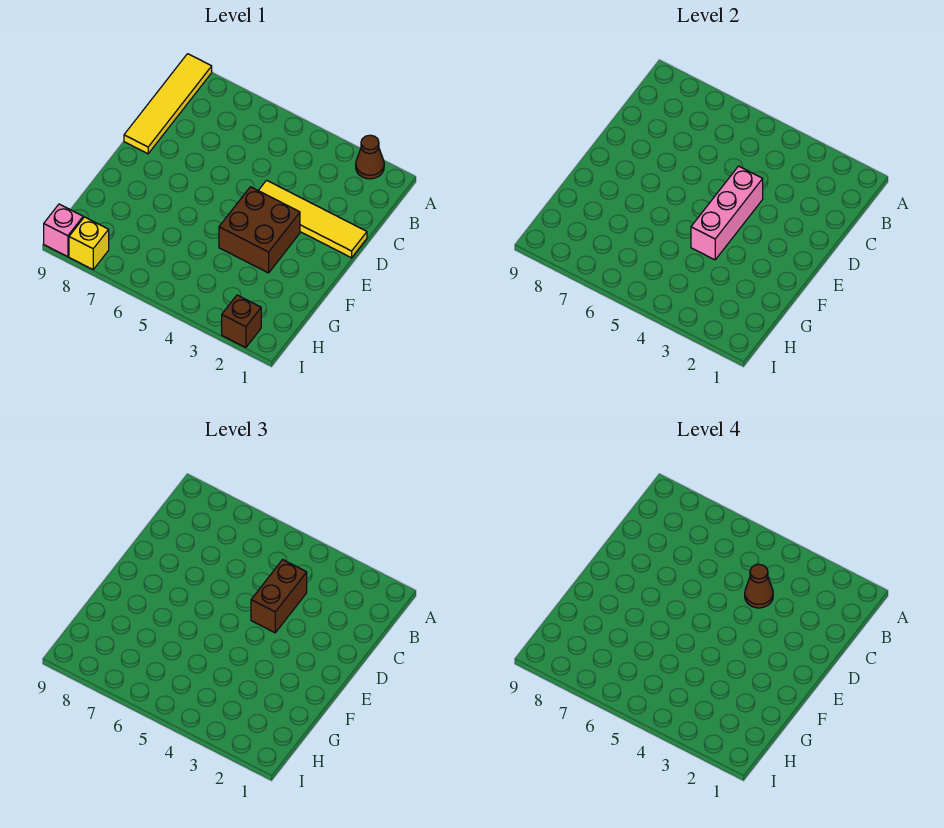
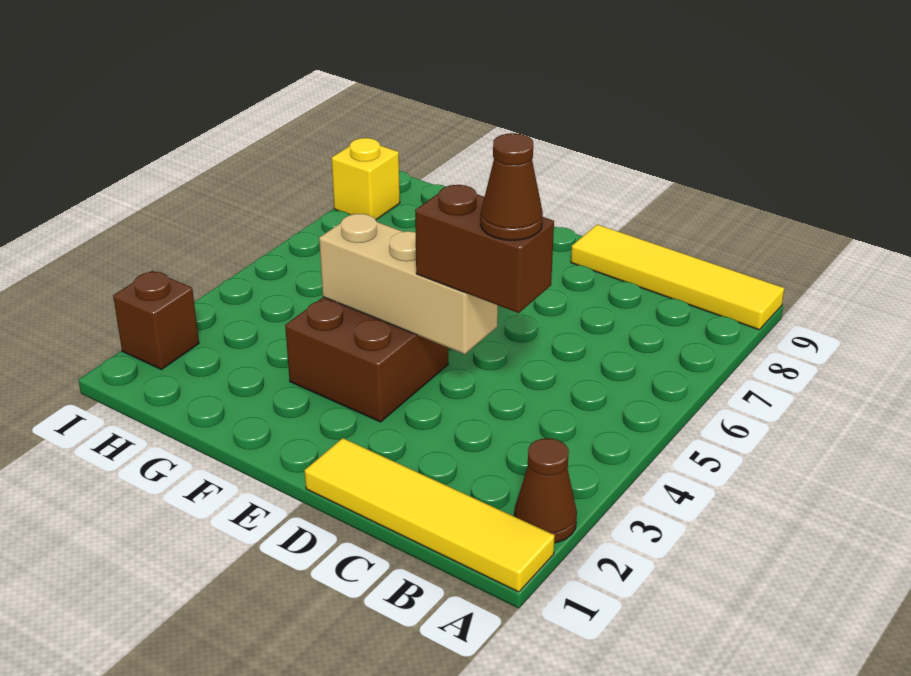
yellow tile D1:D4 level 1 -> yellow tile A1:D1 level 1
pink brick D4:F4 level 2 -> tan brick D4:F4 level 2
pink brick I9 level 1 -> none

